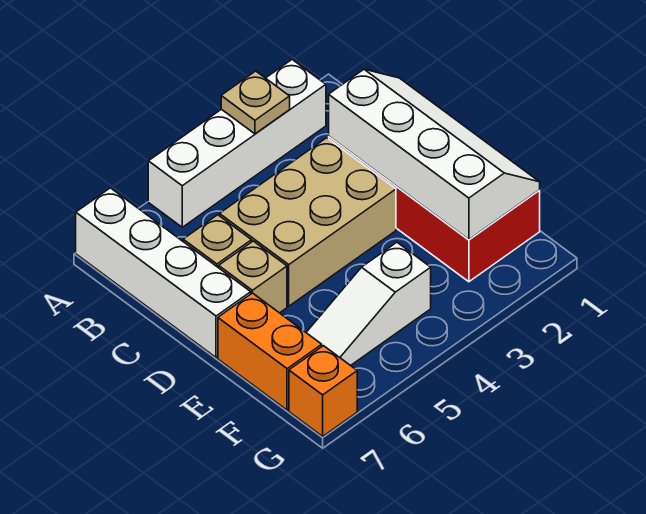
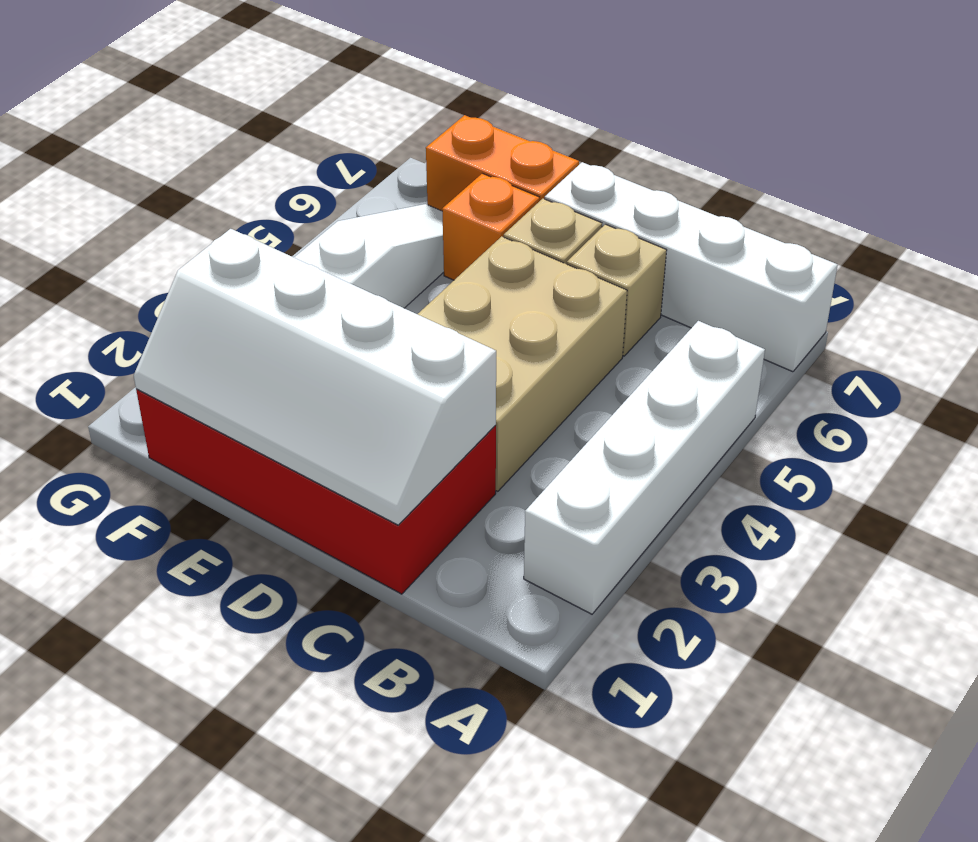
tan plate A3 level 2 -> none
orange brick G7 level 1 -> orange brick E6 level 1

